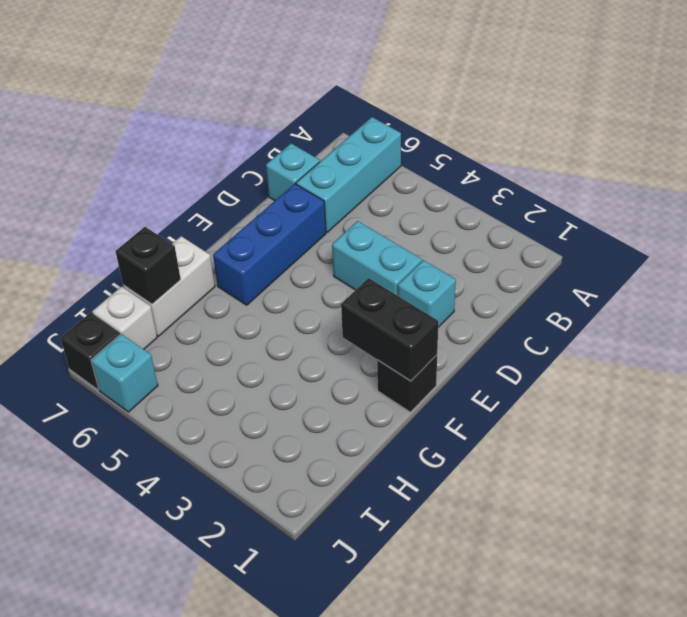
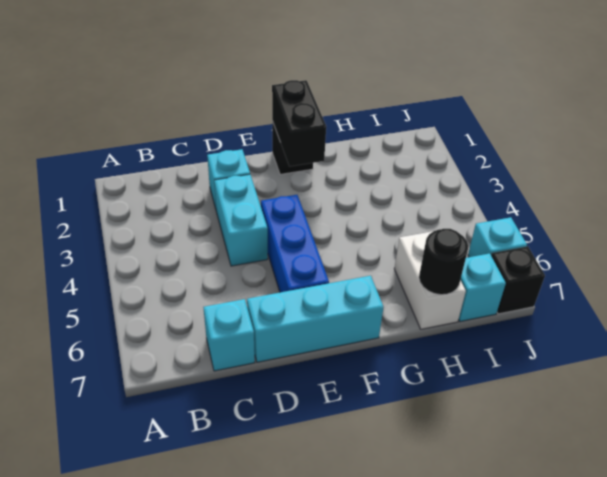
cyan brick A6:C6 level 1 -> cyan brick D7:F7 level 1
blue brick D6:F6 level 1 -> blue brick E4:E6 level 1
white brick G7:H7 level 1 -> white brick H6:H7 level 1
black brick H7 level 2 -> black round brick H7 level 2
white brick I7 level 1 -> cyan brick I7 level 1

